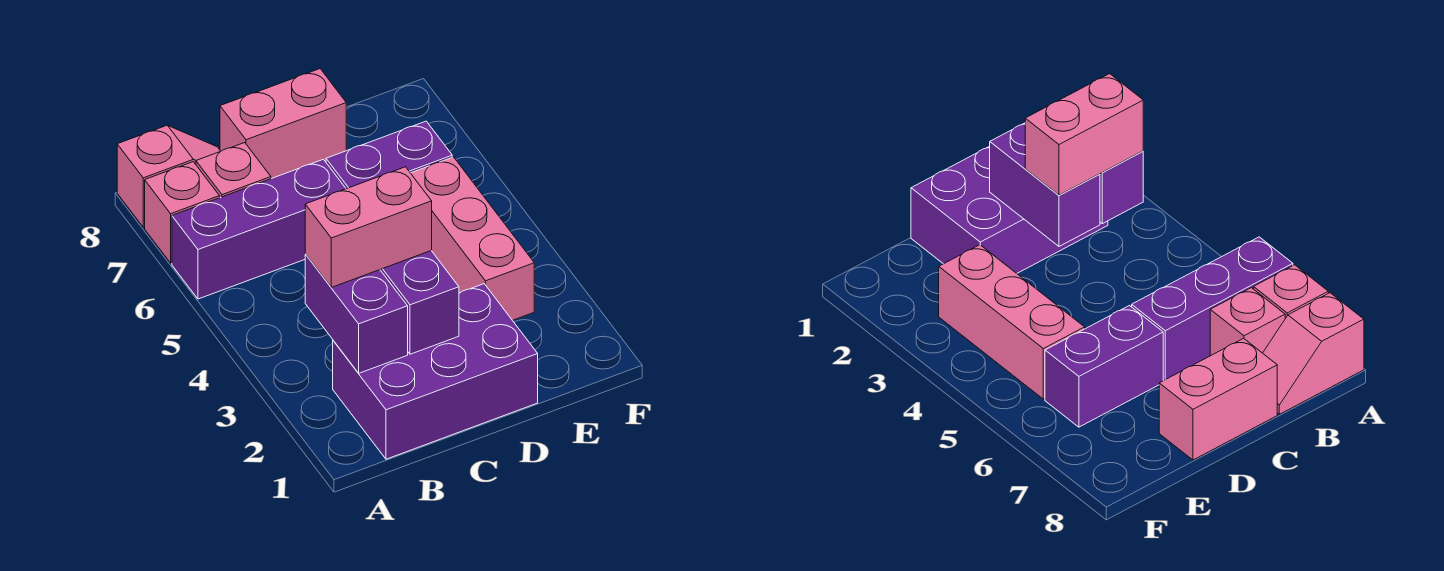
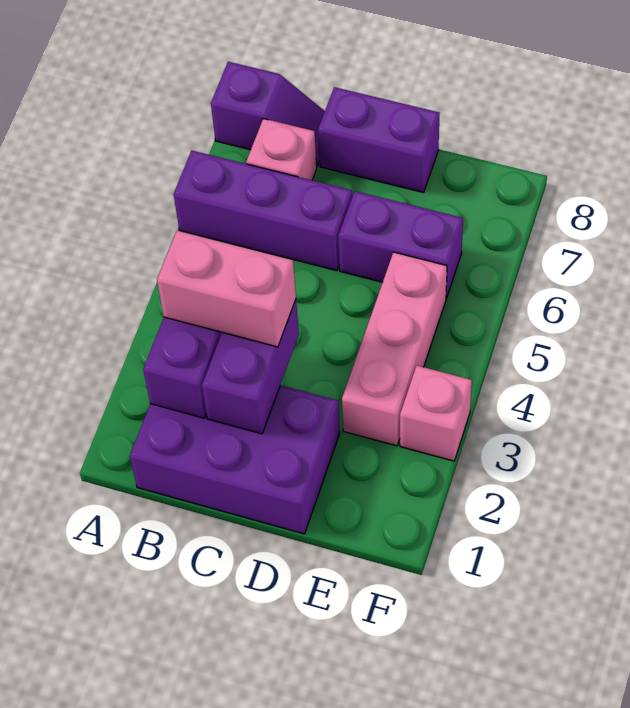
pink brick A7 level 1 -> pink brick F3 level 1
pink slope A8:B8 level 1 top A -> purple slope A8:B8 level 1 top A
pink brick C8:D8 level 1 -> purple brick C8:D8 level 1

